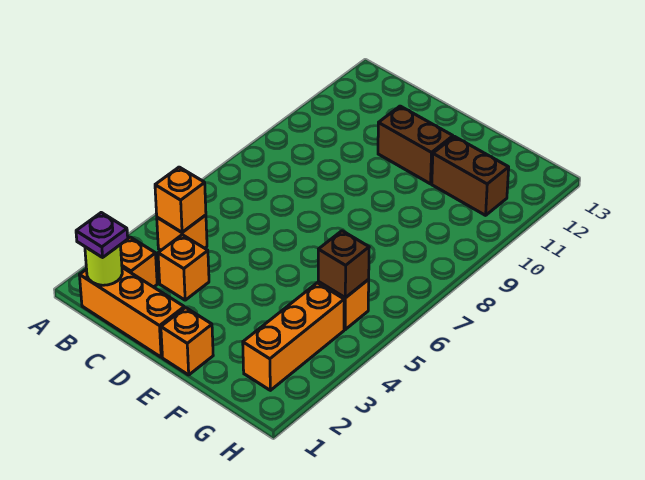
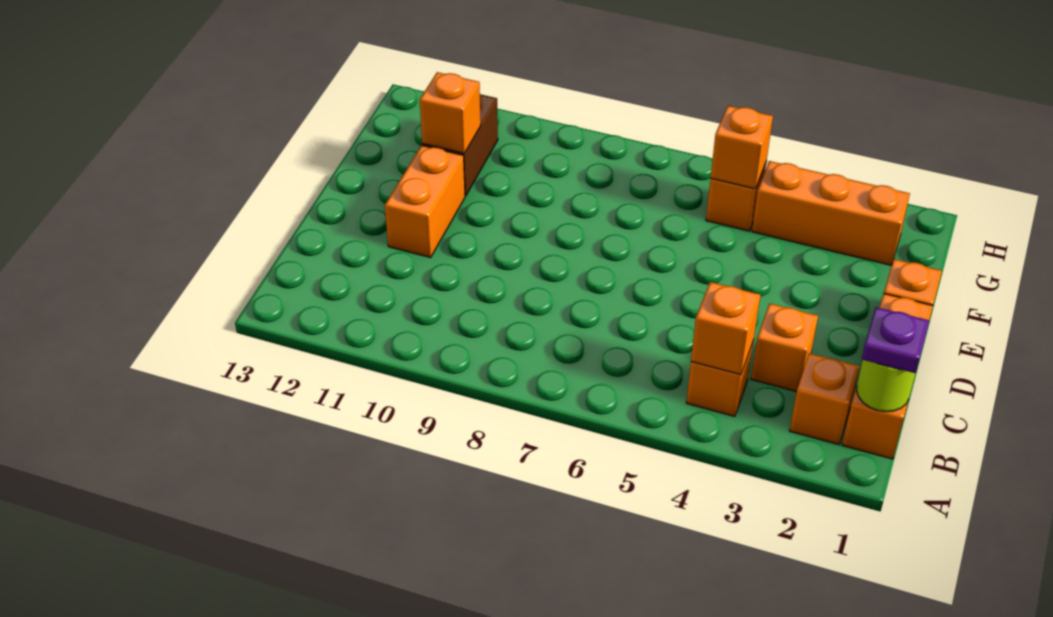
brown brick D11:E11 level 1 -> orange brick D11:E11 level 1
none -> orange brick F11 level 2
brown brick G5 level 2 -> orange brick G5 level 2

